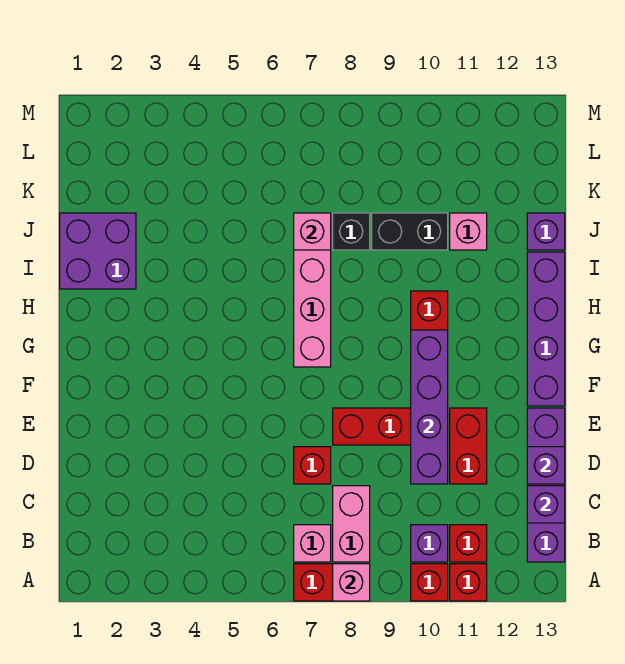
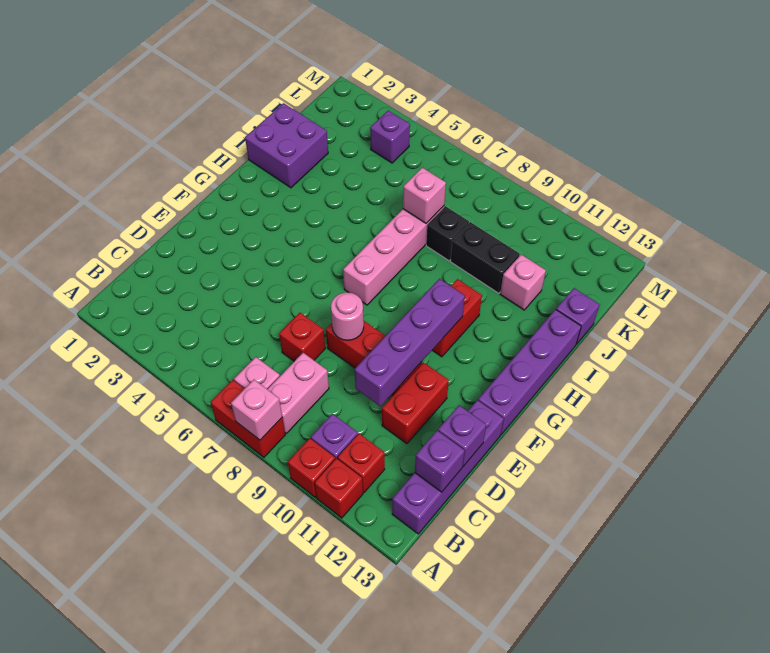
none -> pink round brick E8 level 2
none -> purple brick L4 level 1

